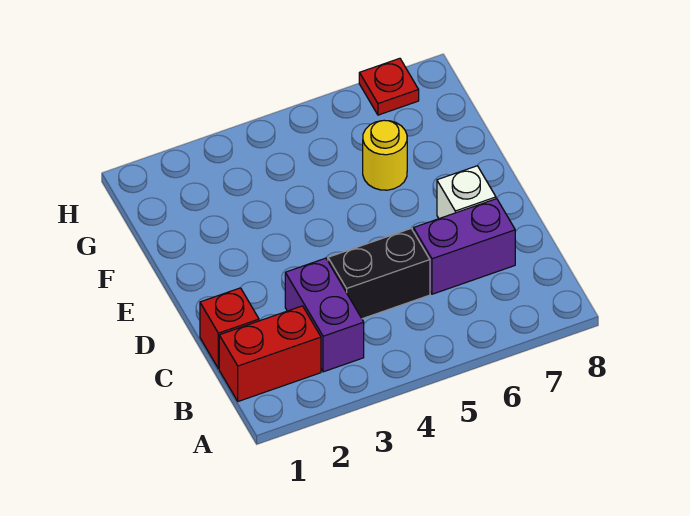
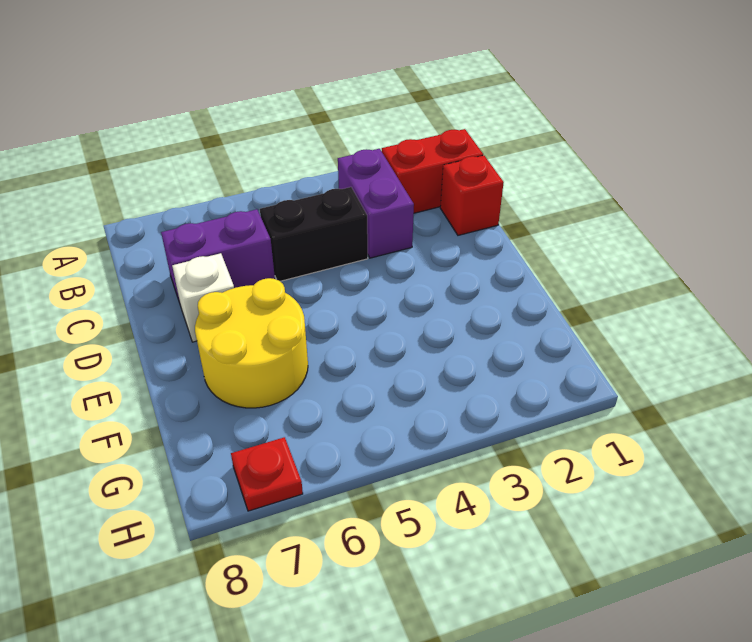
yellow round brick F6 level 1 -> yellow round brick E6:F7 level 1

